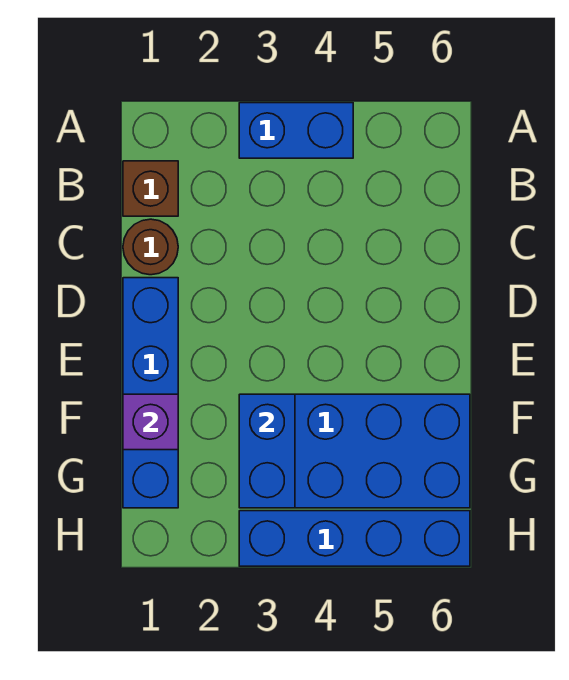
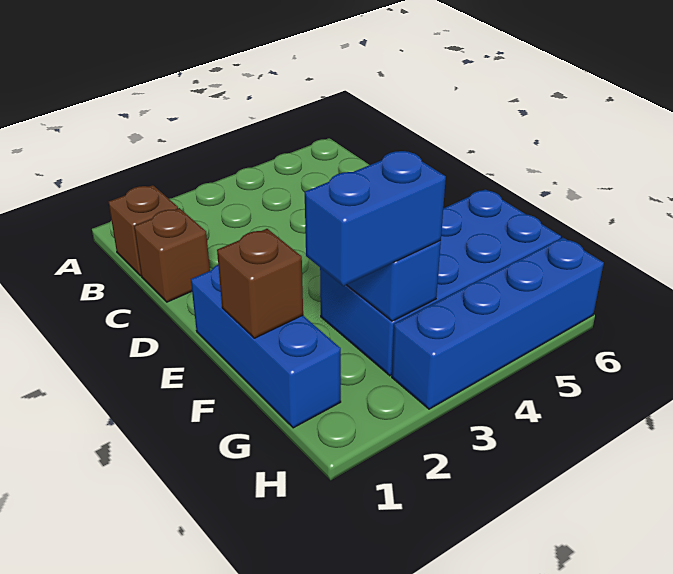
blue brick A3:A4 level 1 -> blue brick G2:G3 level 3
brown round brick C1 level 1 -> brown brick C1 level 1
blue brick D1:G1 level 1 -> blue brick E1:G1 level 1
purple brick F1 level 2 -> brown brick F1 level 2

